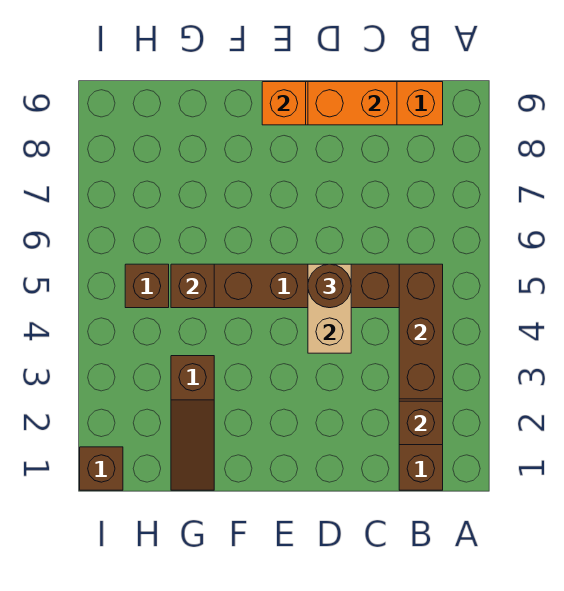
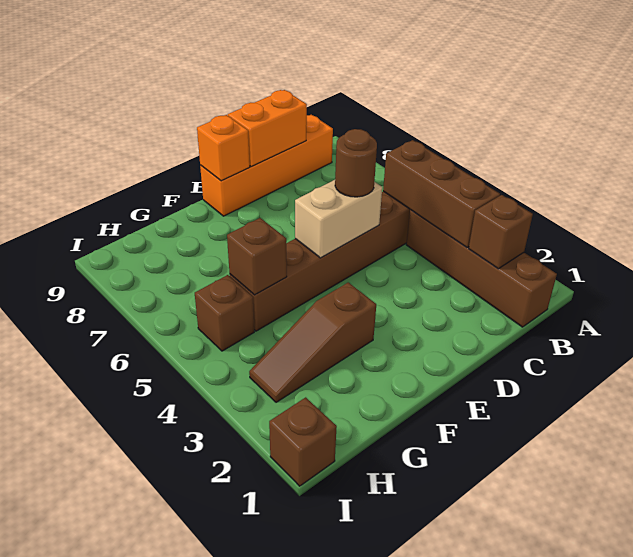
tan brick D4:D5 level 2 -> tan brick D5:E5 level 2
brown slope G1:G3 level 1 top 3 -> brown slope F3:H3 level 1 top F

